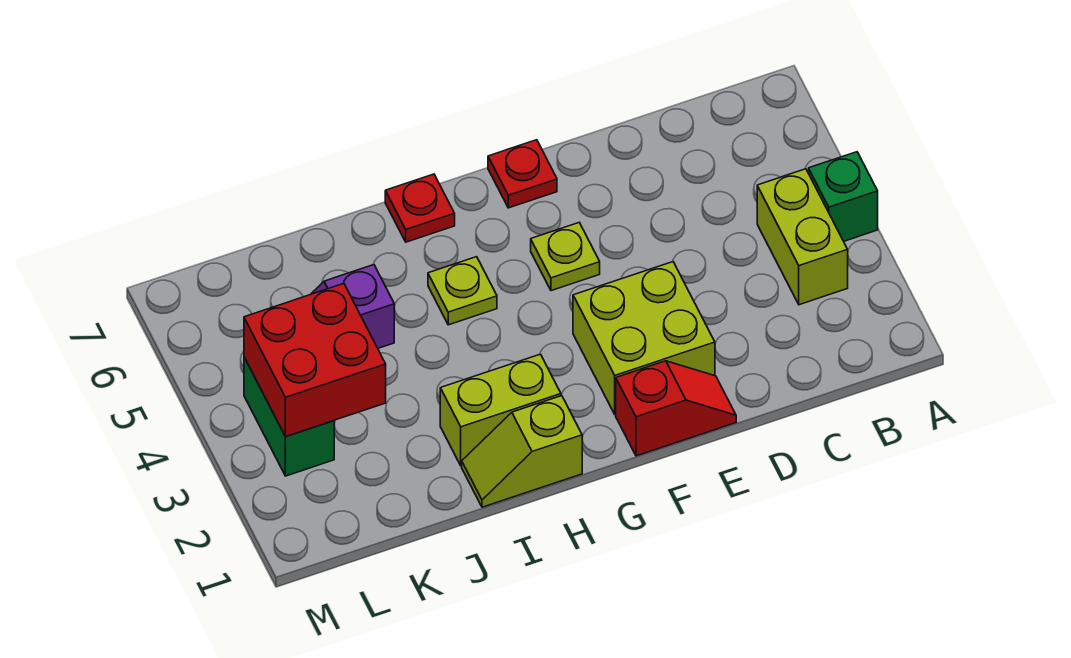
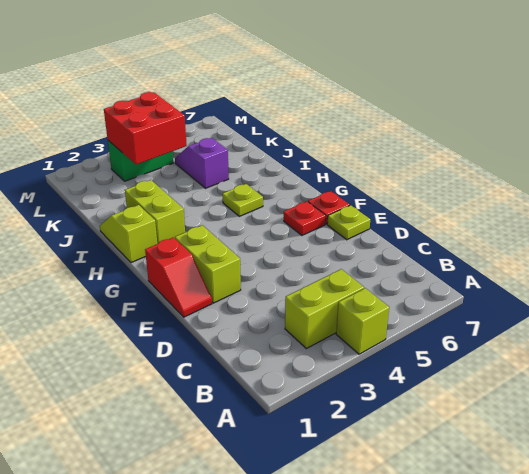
green brick A4 level 1 -> lime brick A4 level 1
lime brick E2:F3 level 1 -> lime brick E2:F2 level 1
lime plate F5 level 1 -> lime plate E7 level 1
red plate H7 level 1 -> red plate F6 level 1

